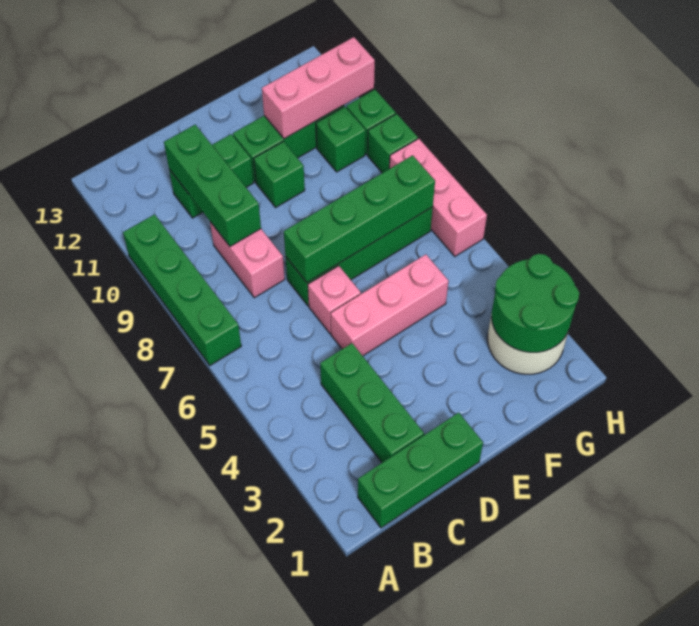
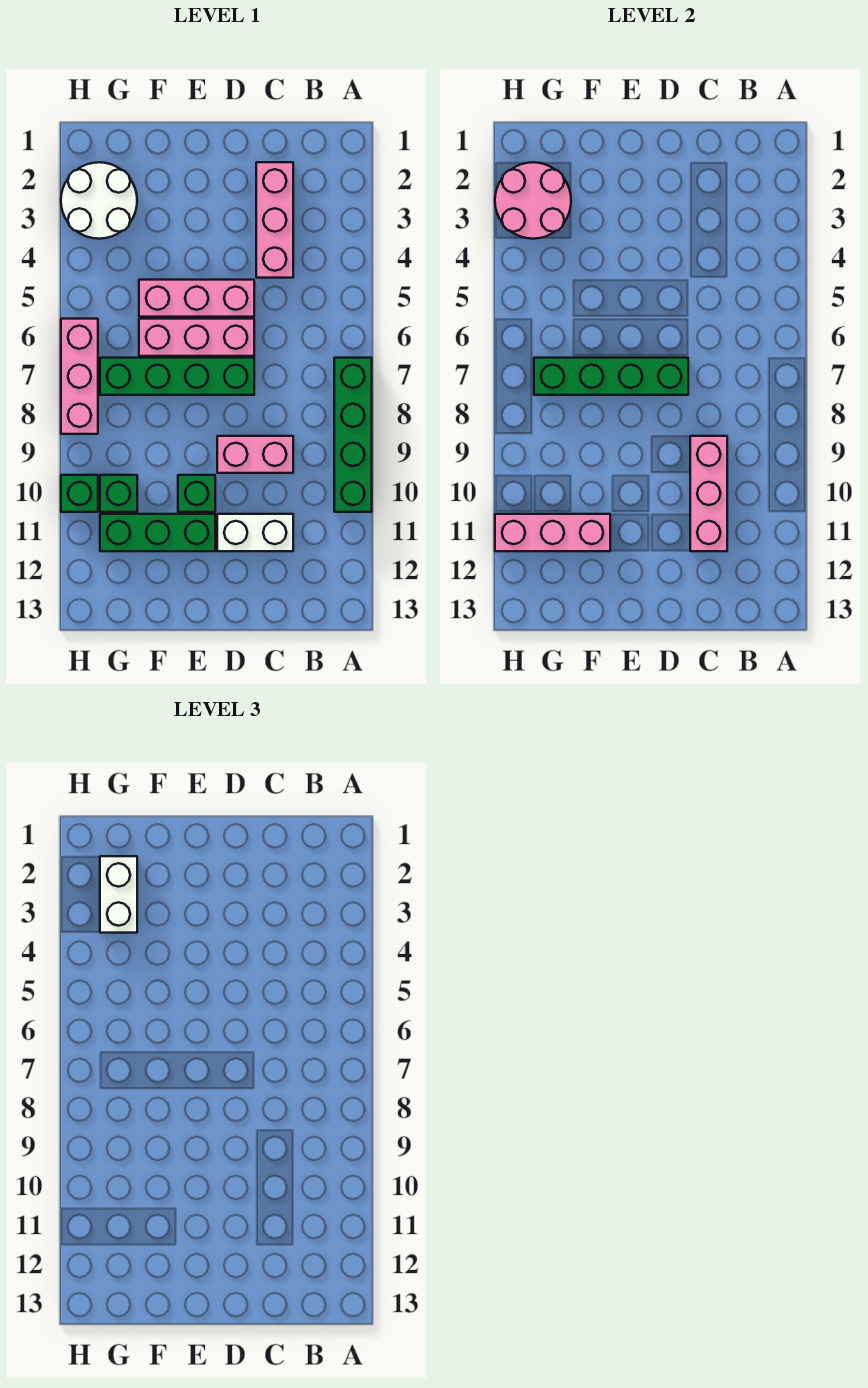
green brick B1:D1 level 1 -> none
green brick C2:C4 level 1 -> pink brick C2:C4 level 1
pink brick C8:C9 level 1 -> pink brick C9:D9 level 1
green brick C9:C11 level 2 -> pink brick C9:C11 level 2
green brick C11:D11 level 1 -> white brick C11:D11 level 1
pink brick D6 level 1 -> pink brick D6:F6 level 1
green round brick G2:H3 level 2 -> pink round brick G2:H3 level 2
none -> white brick G2:G3 level 3
green brick H9 level 1 -> none

